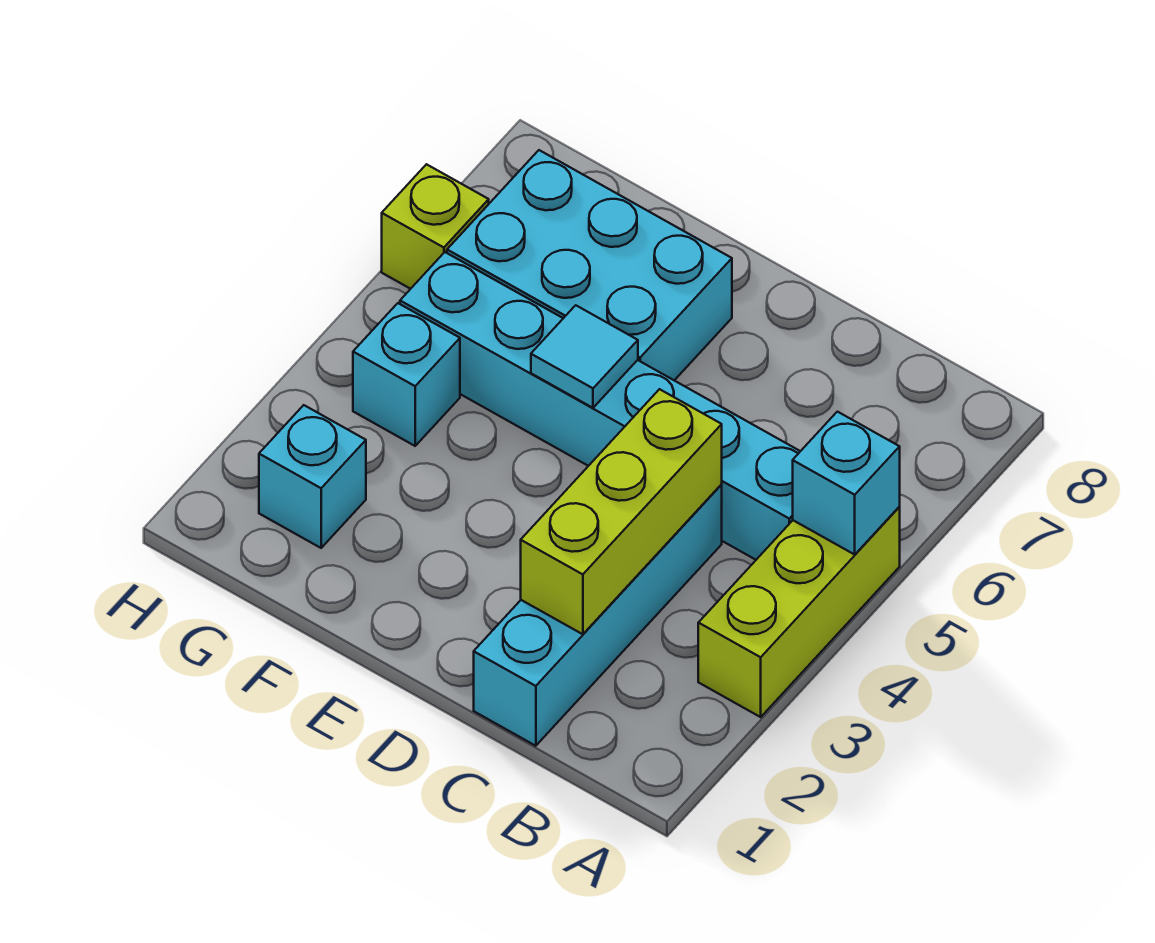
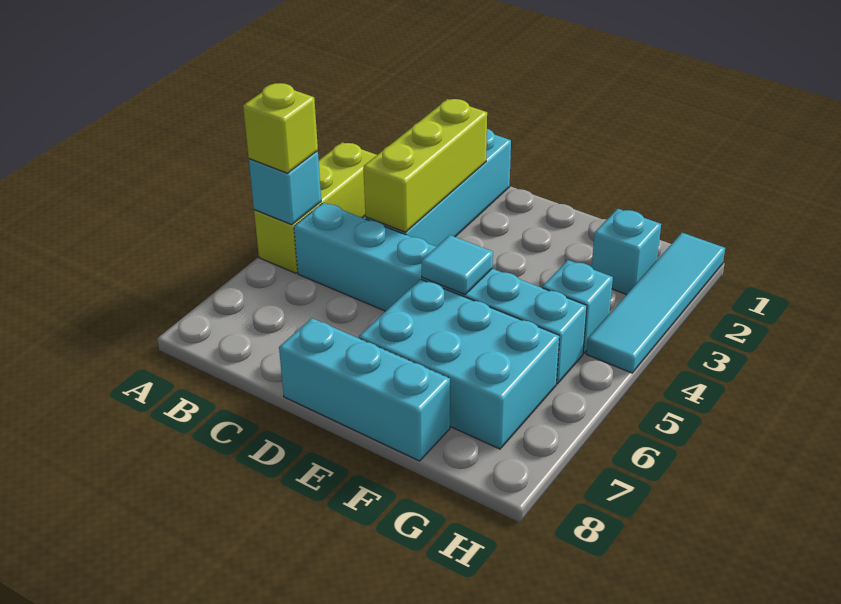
none -> cyan brick D8:F8 level 1
none -> cyan tile H1:H4 level 1
lime brick H6 level 1 -> lime brick A5 level 3

